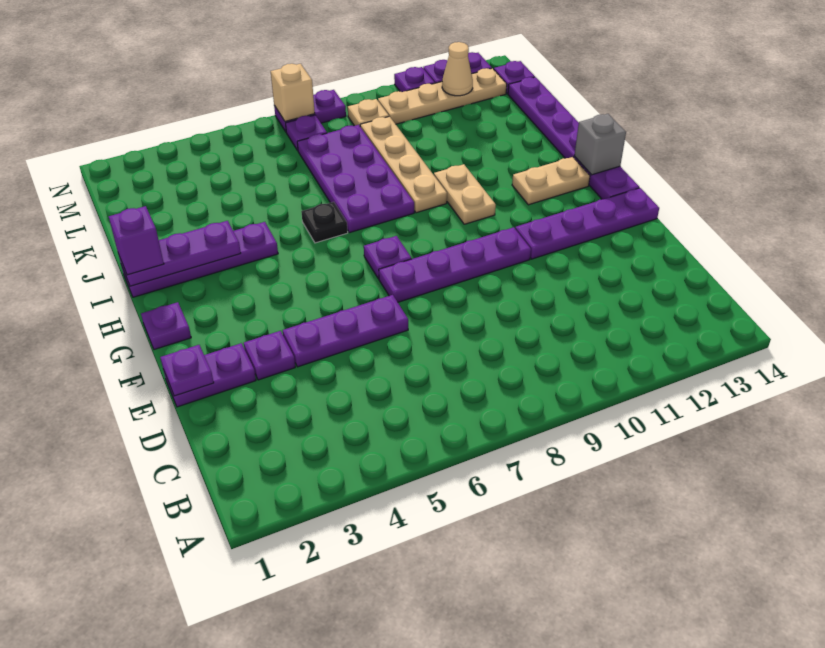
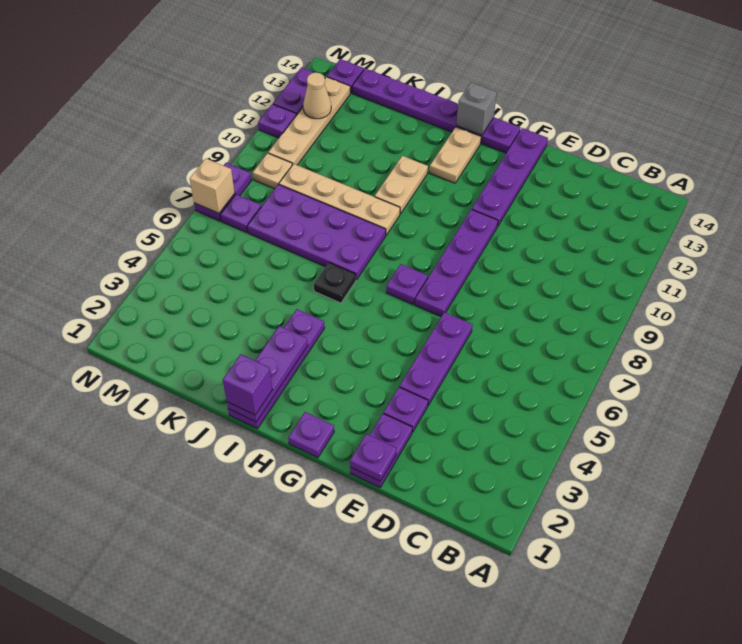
tan plate H10:I10 level 1 -> tan plate I10:I11 level 1

